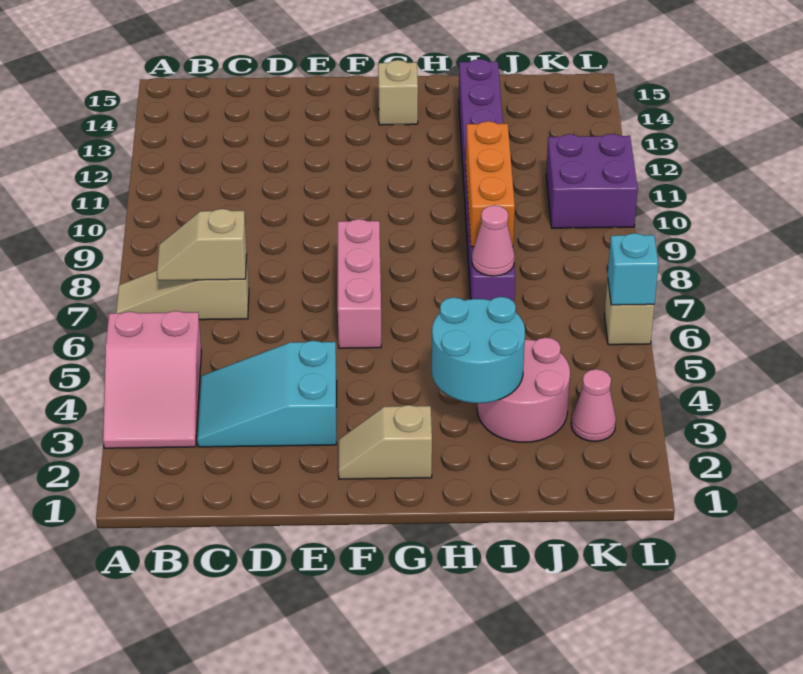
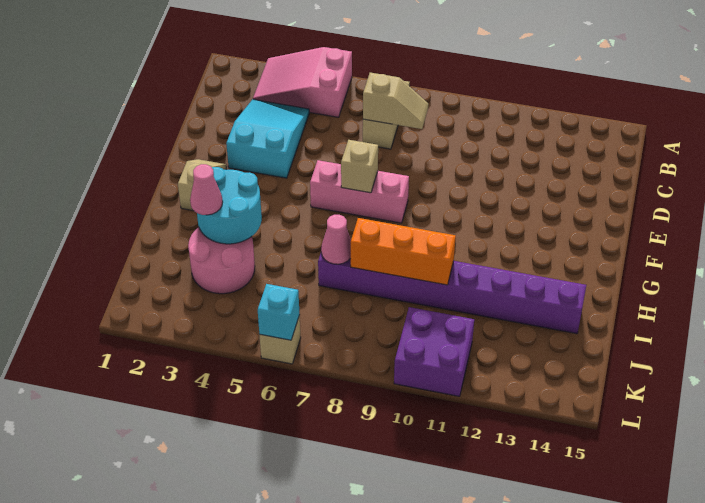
tan slope B7:C7 level 2 top C -> tan slope C7:C8 level 2 top 7
tan brick G14 level 1 -> tan brick F7 level 2
pink cone K3 level 1 -> pink cone I3 level 3

